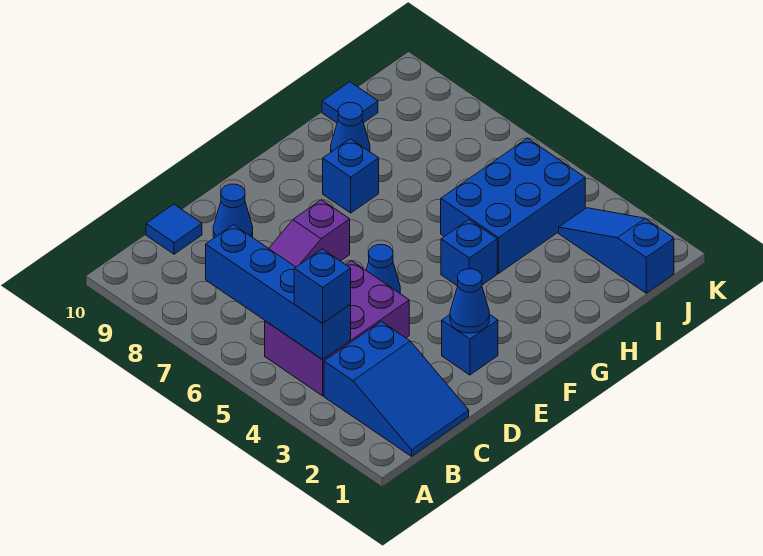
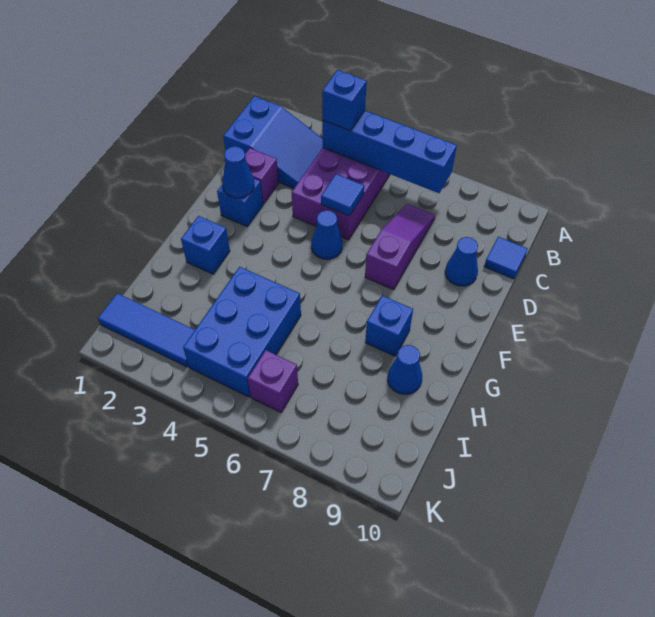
blue slope B1:C3 level 1 top 3 -> blue slope B1:C3 level 1 top 1
none -> purple brick D2 level 1
blue brick G4 level 1 -> blue brick G2 level 1
blue tile I10 level 1 -> blue tile D5 level 2
blue slope J1:J3 level 1 top 1 -> blue tile J1:J3 level 1
none -> purple brick J6 level 1

